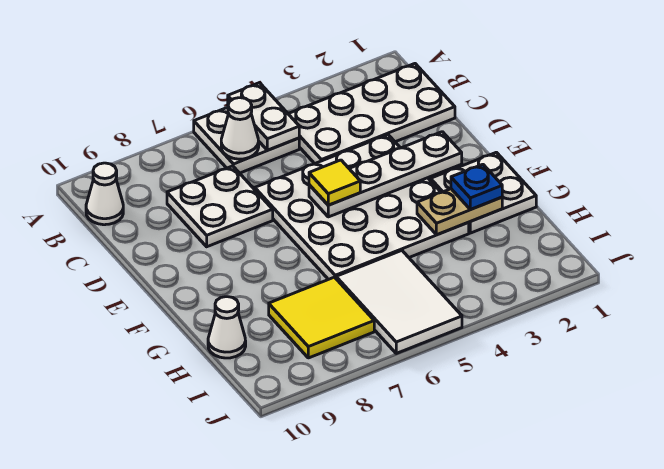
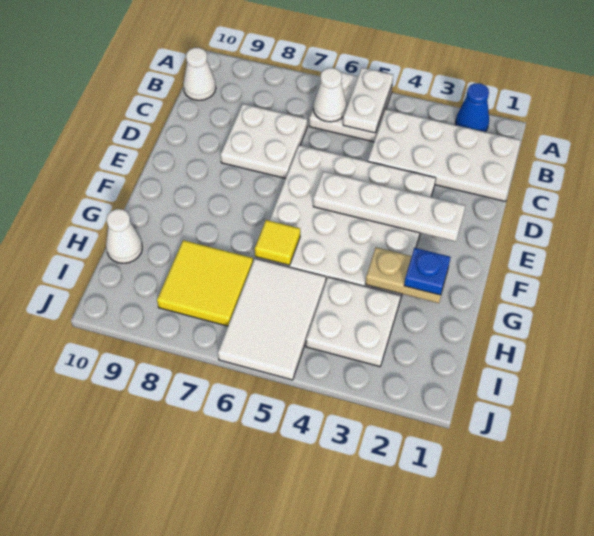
none -> blue cone A2 level 1
yellow tile E5 level 3 -> yellow tile G6 level 2
white plate F1:G2 level 1 -> white plate H3:I4 level 1

